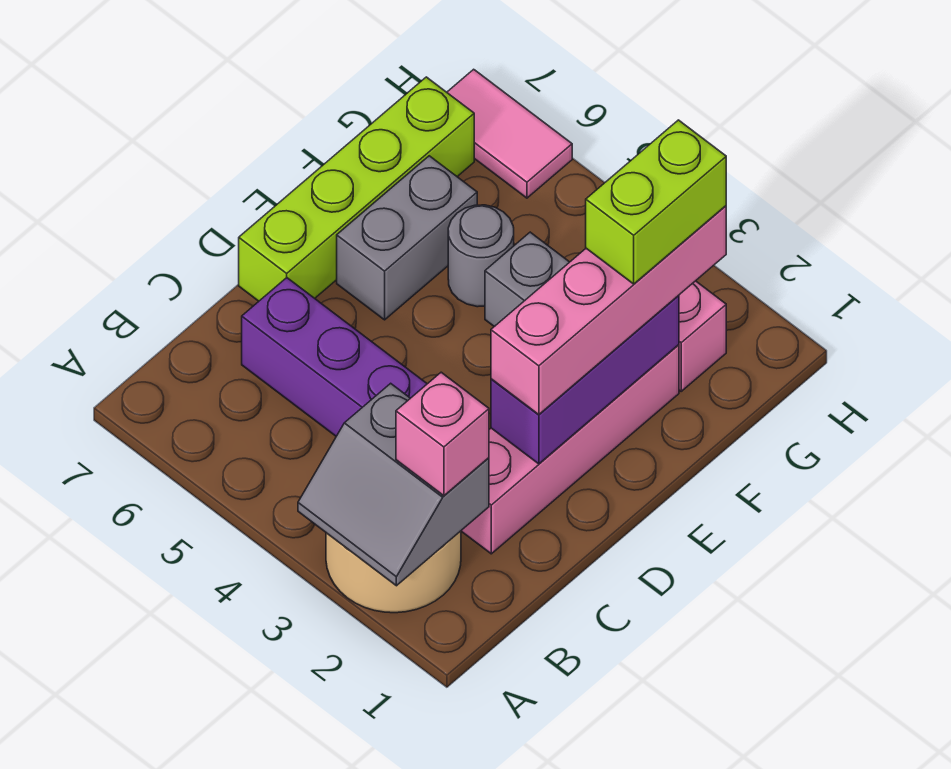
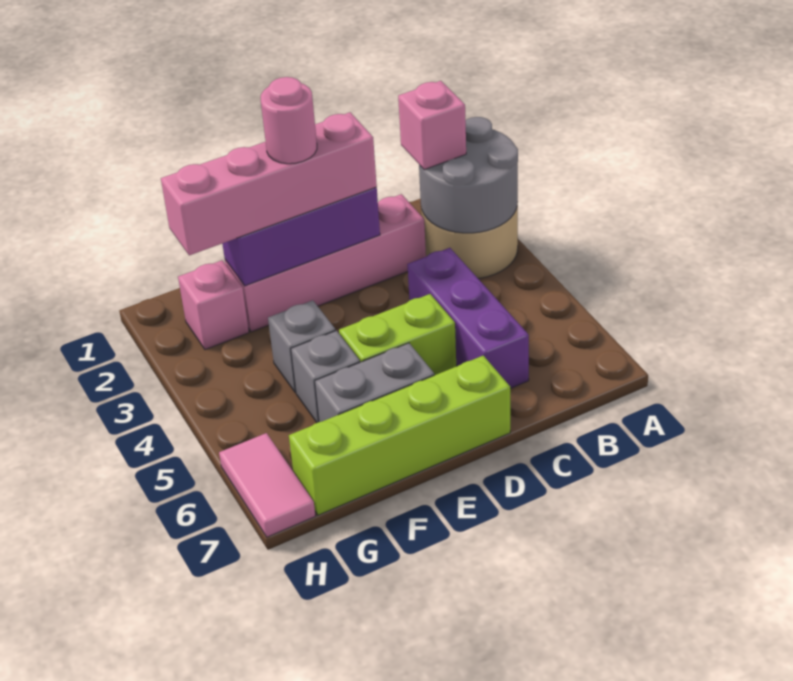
grey slope A2:B3 level 2 top B -> grey round brick A2:B3 level 2
none -> pink round brick E2 level 4
lime brick F2:G2 level 4 -> lime brick D5:E5 level 1
grey round brick F5 level 1 -> grey brick F5 level 1

